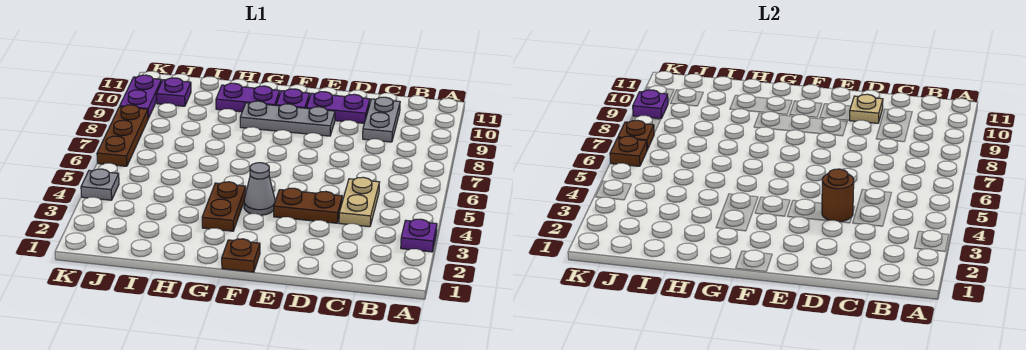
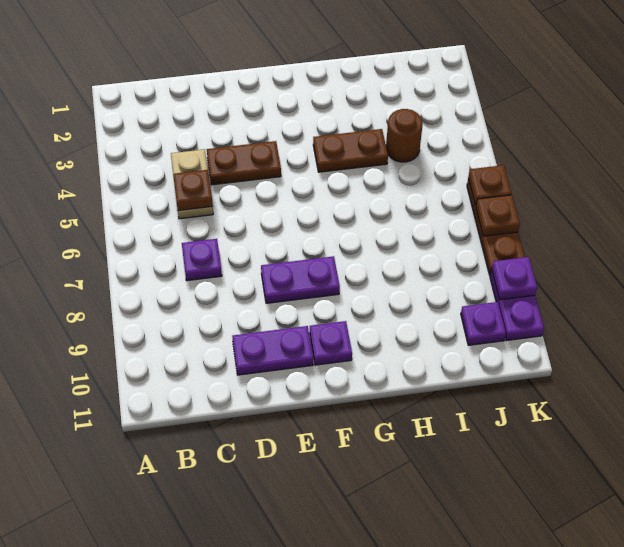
purple plate A3 level 1 -> purple plate C7 level 1
grey plate C9:C10 level 1 -> none
brown round brick D4 level 2 -> brown round brick I4 level 1
tan plate D10 level 2 -> none
grey plate E9:G9 level 1 -> none
brown plate F1 level 1 -> brown plate C5 level 2
grey cone F4 level 1 -> none
brown plate G3:G4 level 1 -> brown plate G4:H4 level 1
purple plate G10:H10 level 1 -> purple plate E8:F8 level 1
grey plate K4 level 1 -> none

